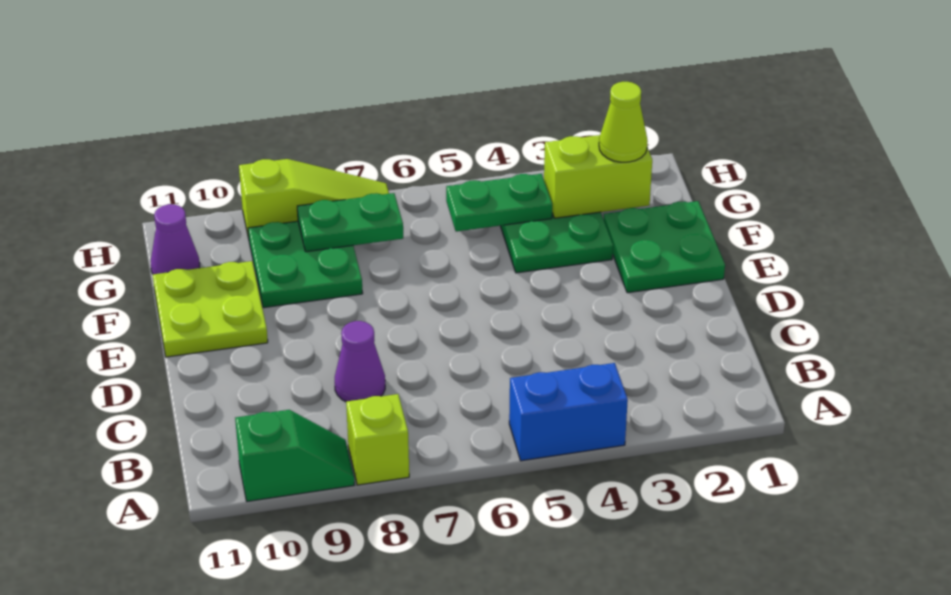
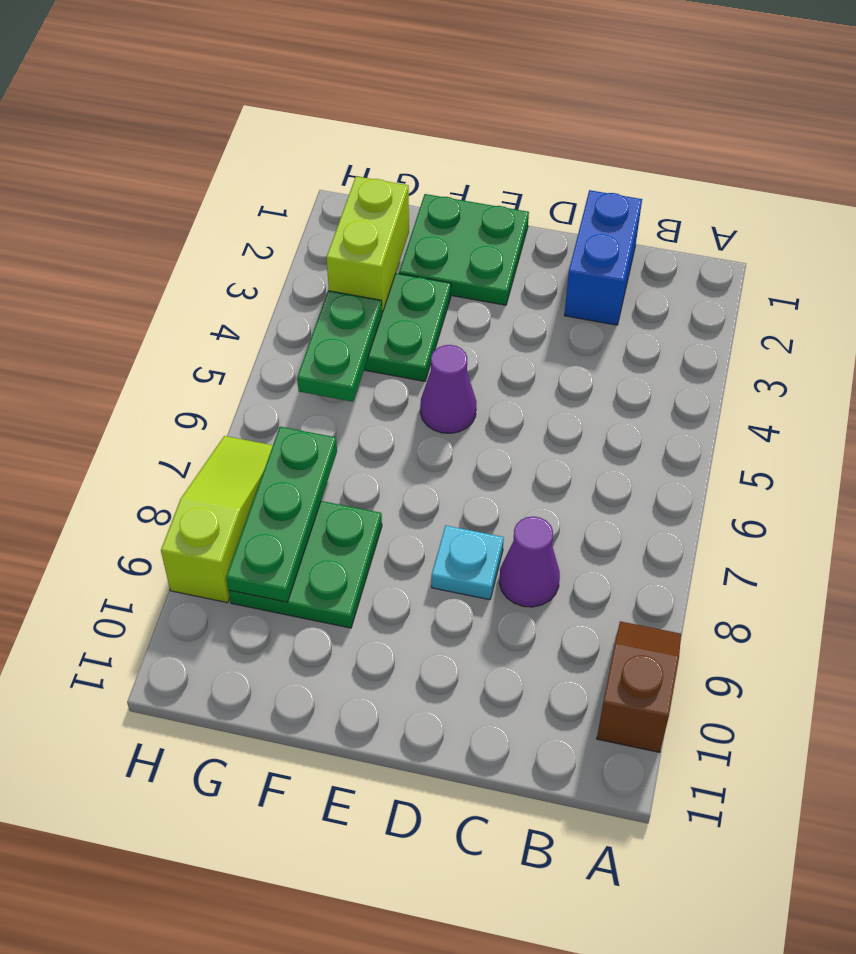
blue brick A4:A5 level 1 -> blue brick C1:C2 level 1
lime brick A8 level 1 -> none
green slope A9:A10 level 1 top 10 -> brown slope A9:A10 level 1 top 10
none -> cyan plate D8 level 1
lime plate E10:F11 level 1 -> none
lime cone G2 level 3 -> none
green plate G7:G8 level 2 -> green plate G7:G9 level 2
purple cone G11 level 1 -> purple cone E5 level 1

